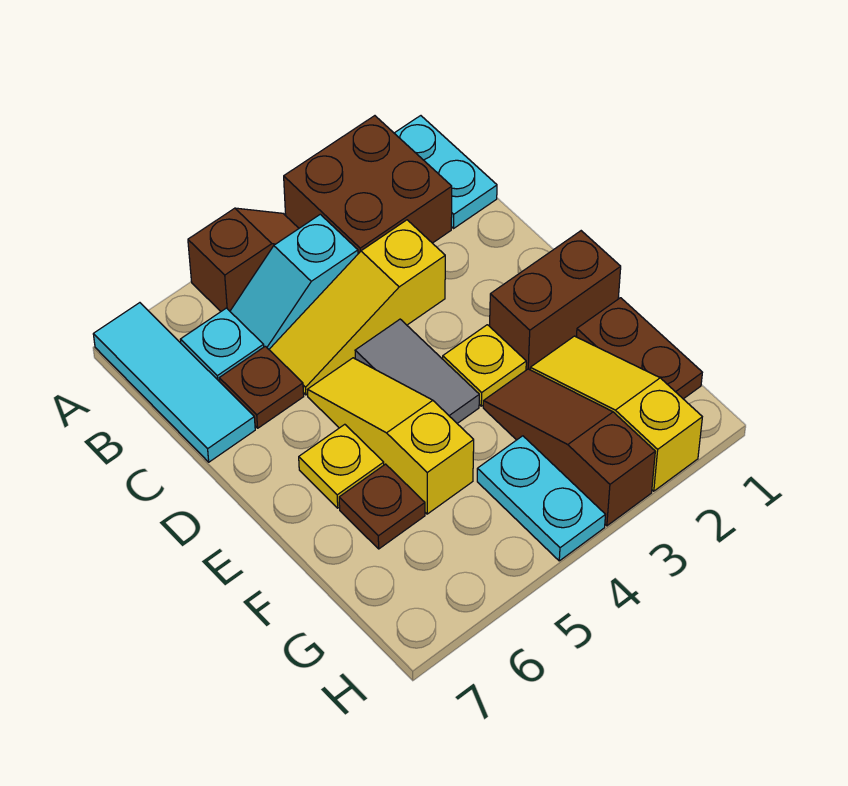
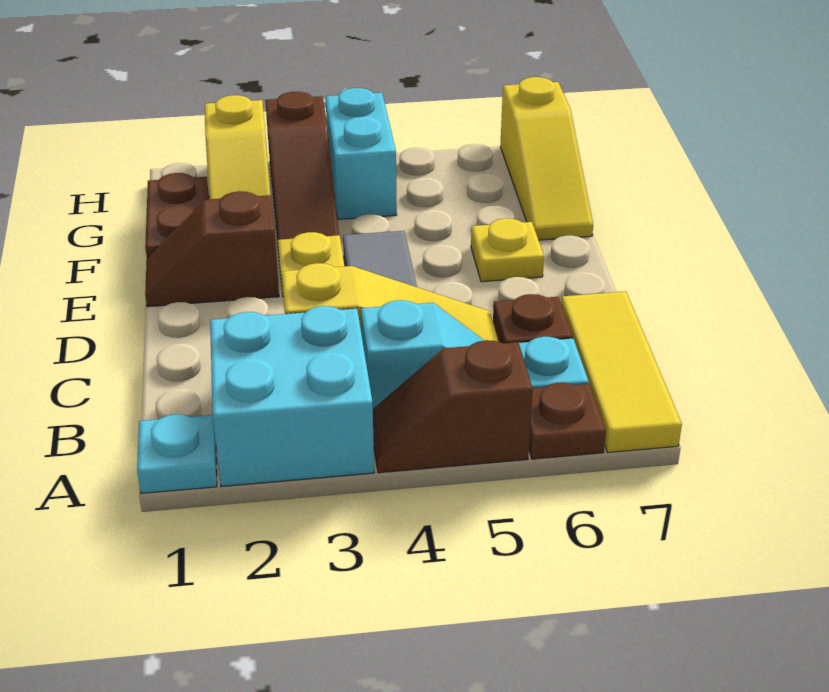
cyan plate A1:B1 level 1 -> cyan plate A1 level 1
brown brick A2:B3 level 1 -> cyan brick A2:B3 level 1
cyan tile A7:C7 level 1 -> yellow tile A7:C7 level 1
yellow slope D5:F5 level 1 top F -> yellow slope F7:H7 level 1 top H
brown brick E1:E2 level 1 -> brown slope E1:E2 level 1 top 2
brown plate F6 level 1 -> brown plate A6 level 1
cyan plate G4:H4 level 1 -> cyan brick G4:H4 level 1

